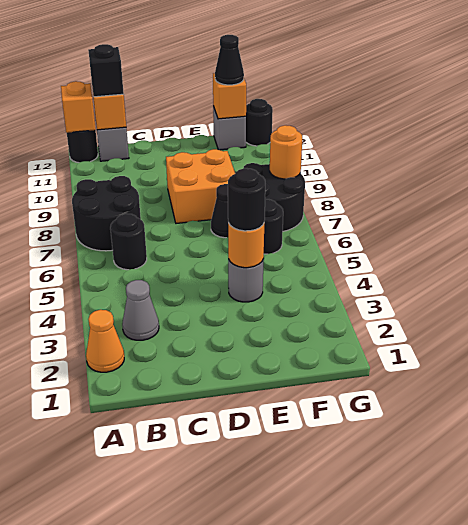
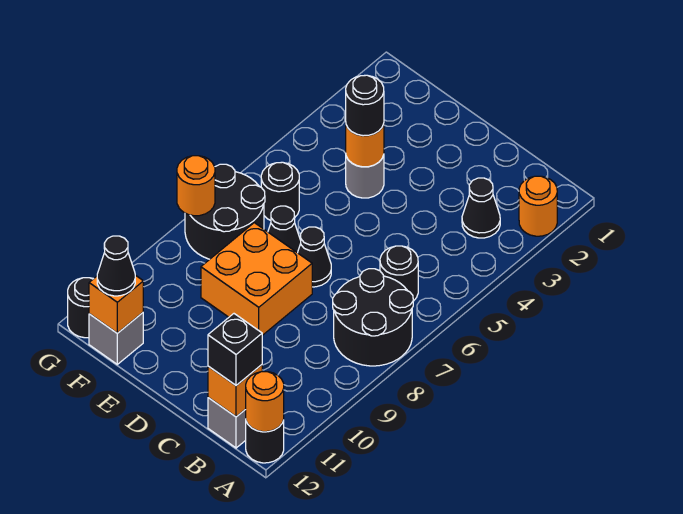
orange cone A2 level 1 -> orange round brick A2 level 1
orange brick A12 level 2 -> orange round brick A12 level 2
grey cone B3 level 1 -> black cone B3 level 1
none -> black cone D7 level 1

